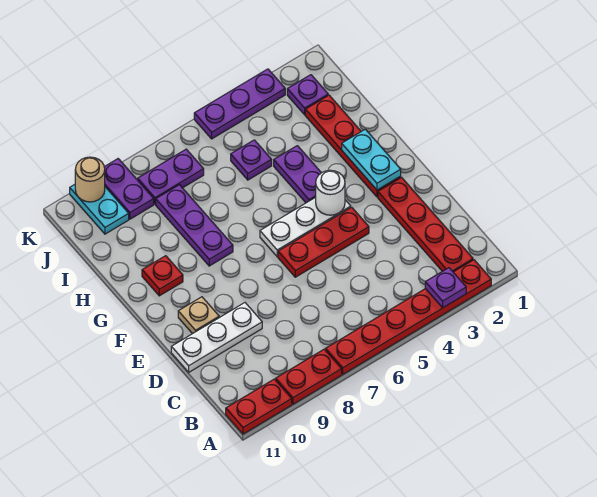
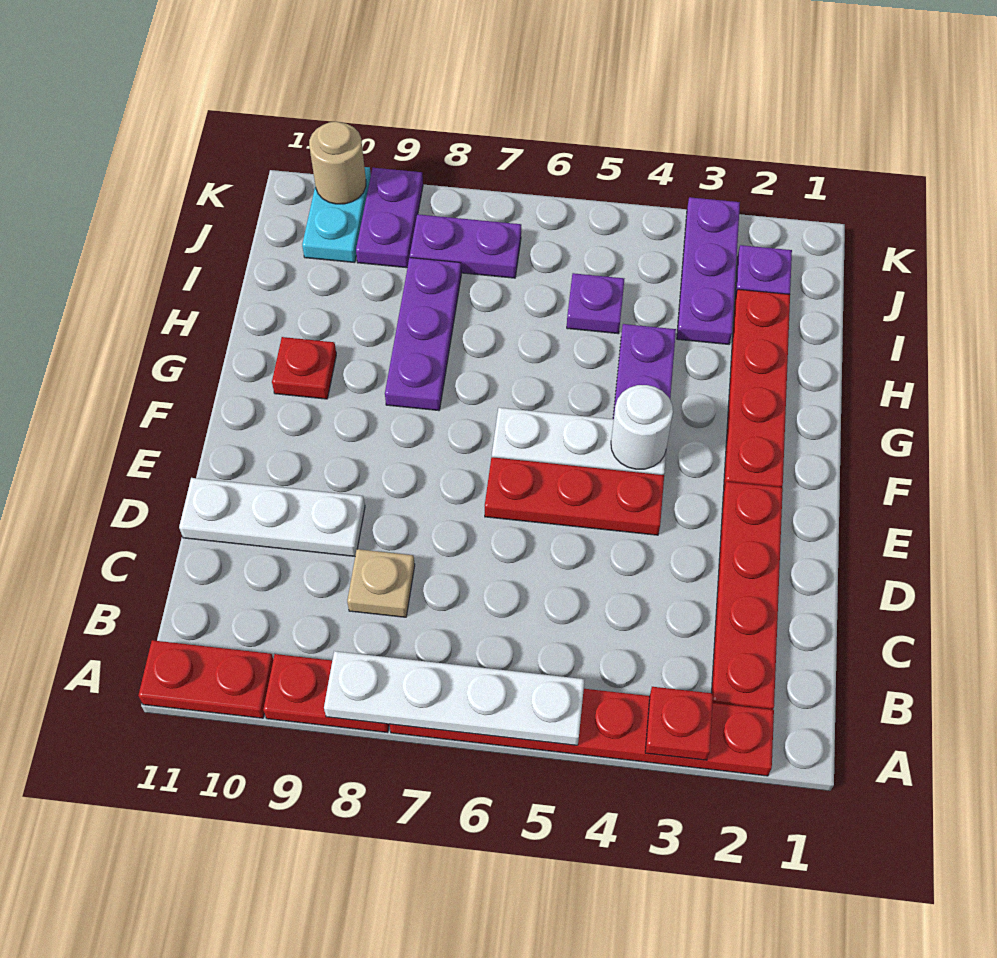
purple plate A3 level 2 -> red plate A3 level 2
none -> white plate A5:A8 level 2
tan plate E10 level 1 -> tan plate C8 level 1
cyan plate F2:G2 level 2 -> none
purple plate K3:K5 level 1 -> purple plate I3:K3 level 1

